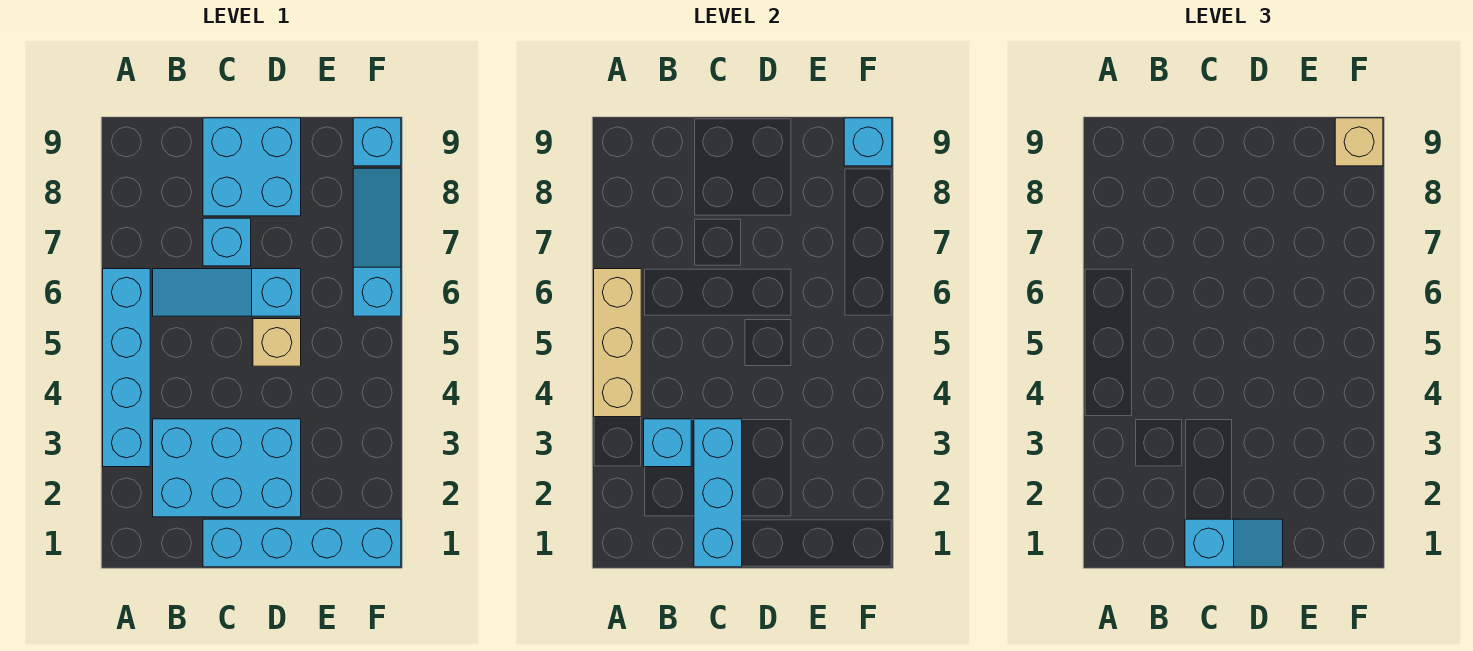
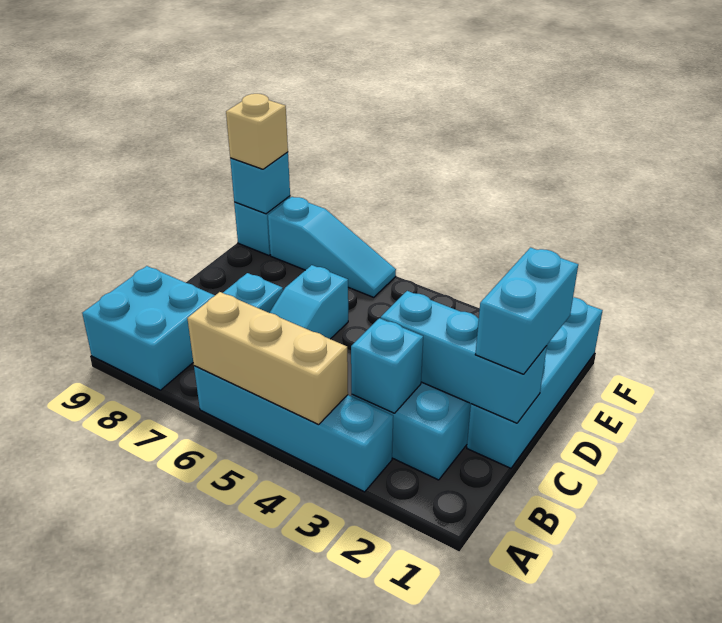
cyan slope C1:D1 level 3 top C -> cyan brick C1:D1 level 3
cyan brick C8:D9 level 1 -> cyan brick A8:B9 level 1
tan brick D5 level 1 -> none
cyan slope F6:F8 level 1 top 6 -> cyan slope F6:F8 level 1 top 8

